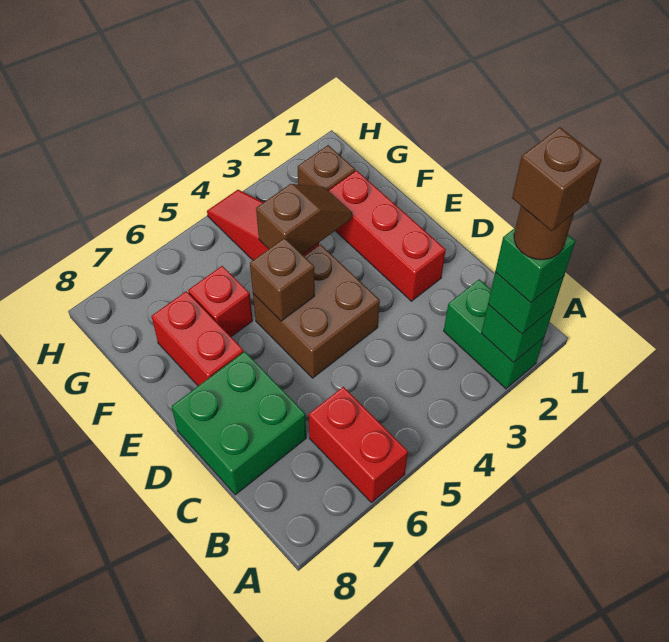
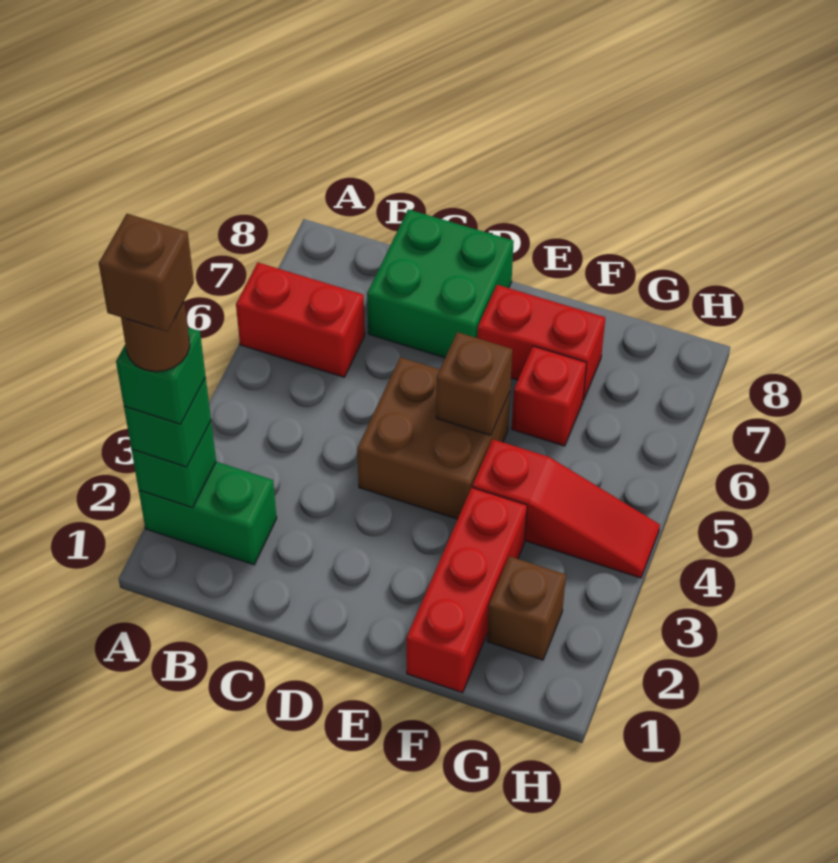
red brick D2:F2 level 1 -> red brick F1:F3 level 1
brown slope F3:F4 level 2 top 4 -> none

